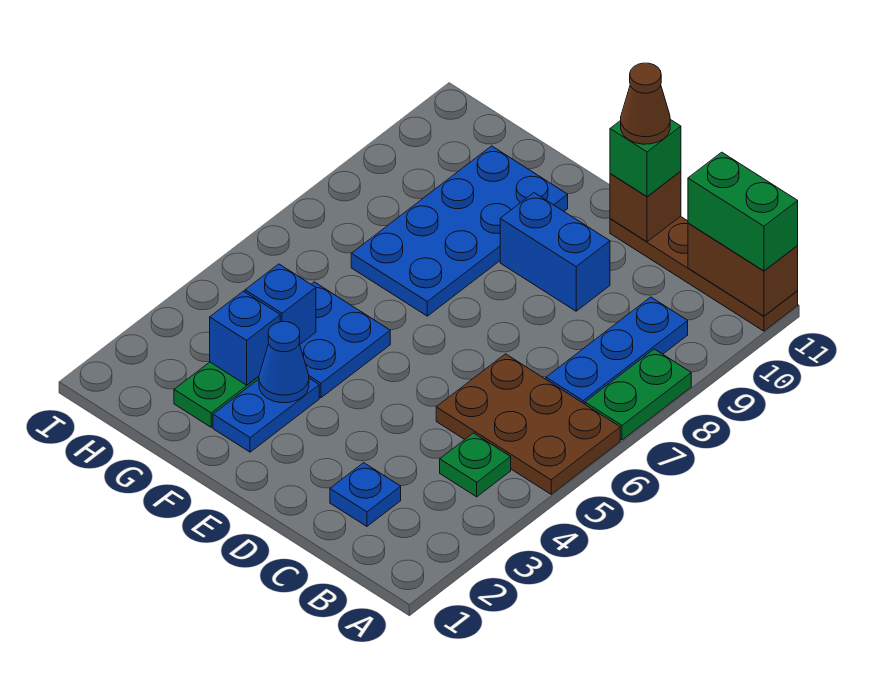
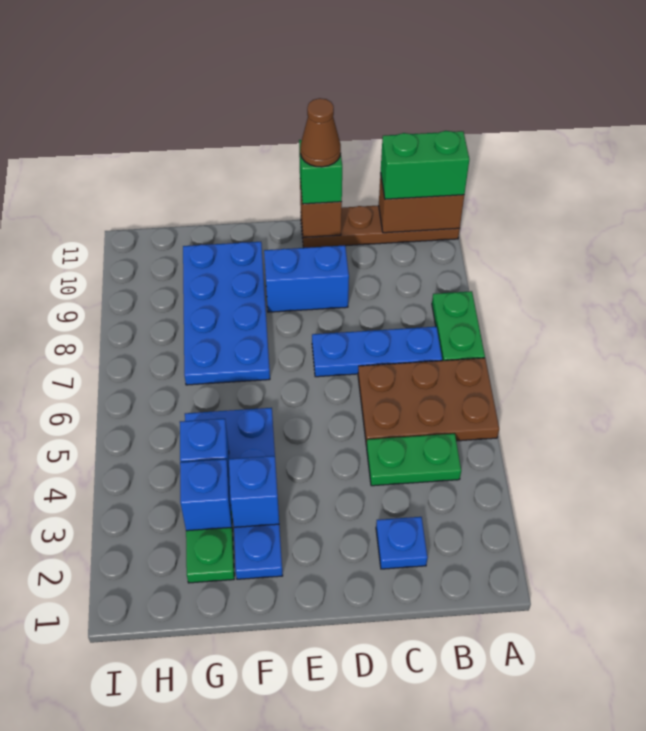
green plate B4 level 1 -> green plate B4:C4 level 1
blue plate B7:B9 level 1 -> blue plate B7:D7 level 1
blue cone F3 level 2 -> blue brick F3 level 2

